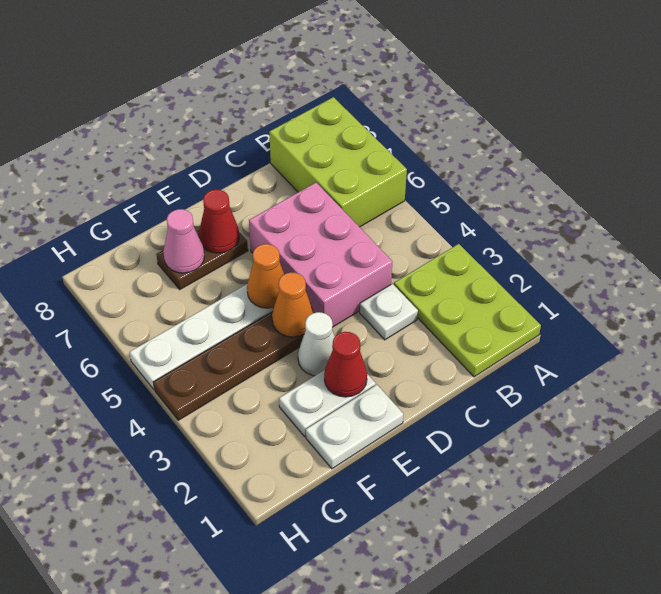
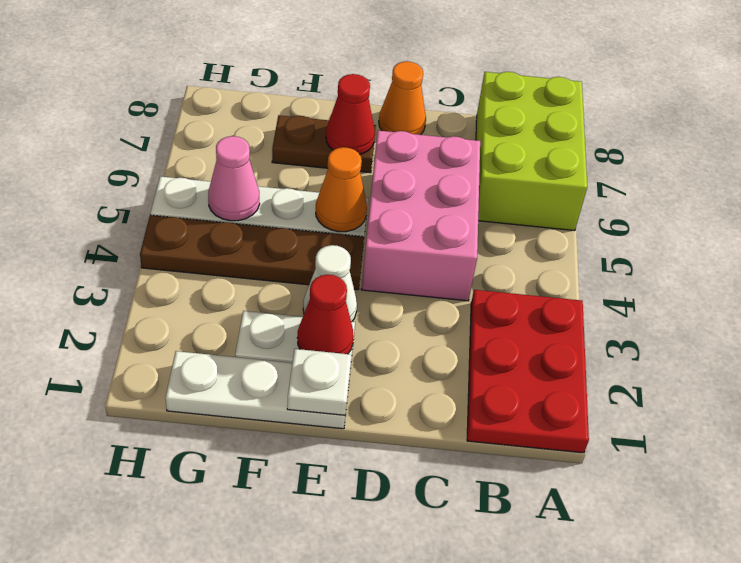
lime plate A1:B3 level 1 -> red plate A1:B3 level 1
white plate C3 level 1 -> white plate E1 level 2
white plate E1:F1 level 1 -> white plate E1:G1 level 1
orange cone E4 level 2 -> orange cone D8 level 1
pink cone F7 level 2 -> pink cone G5 level 2

